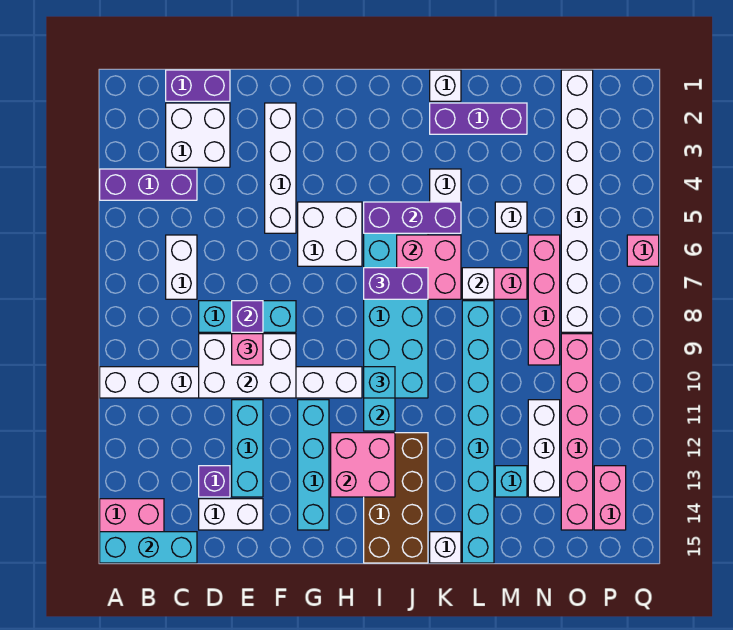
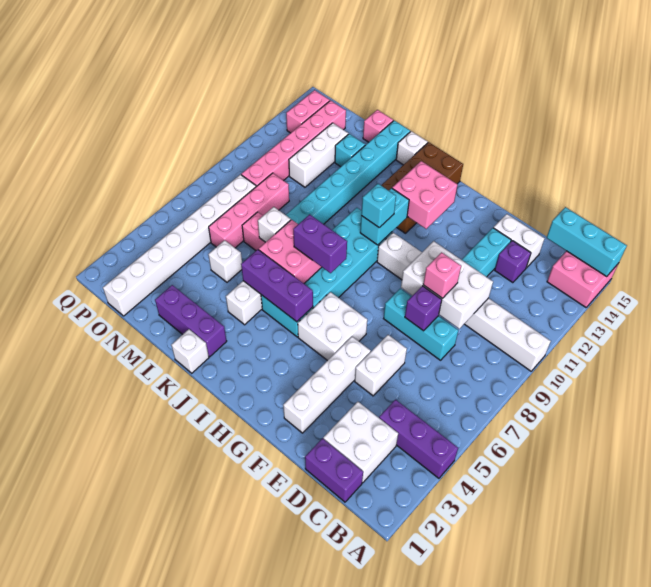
white brick C6:C7 level 1 -> white brick E5:E6 level 1
cyan brick G11:G14 level 1 -> none
pink brick Q6 level 1 -> pink brick M15 level 1

